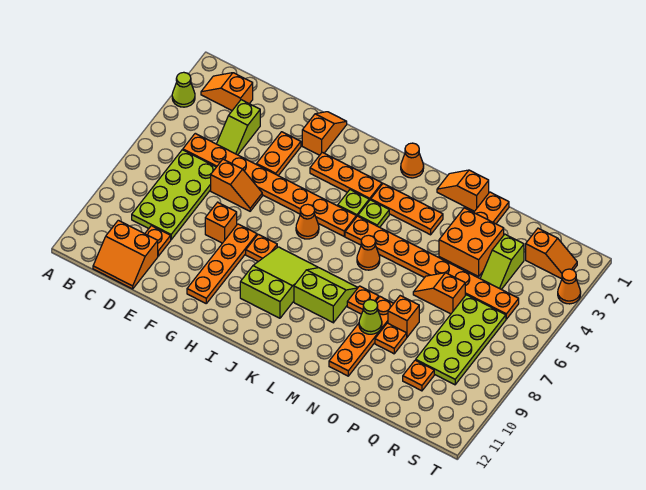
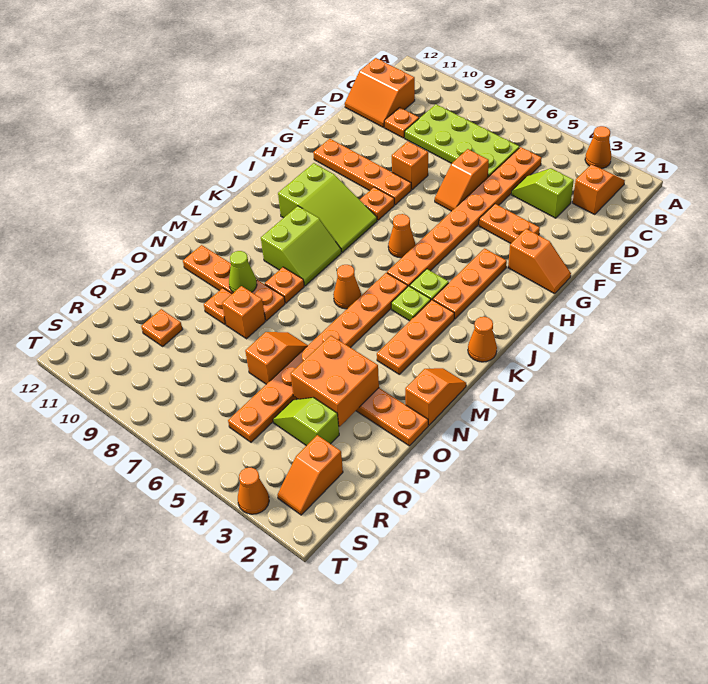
lime cone A3 level 1 -> orange cone A3 level 1
orange slope C11:D12 level 1 top 11 -> orange slope C11:D12 level 1 top C
lime plate Q6:R9 level 1 -> none

